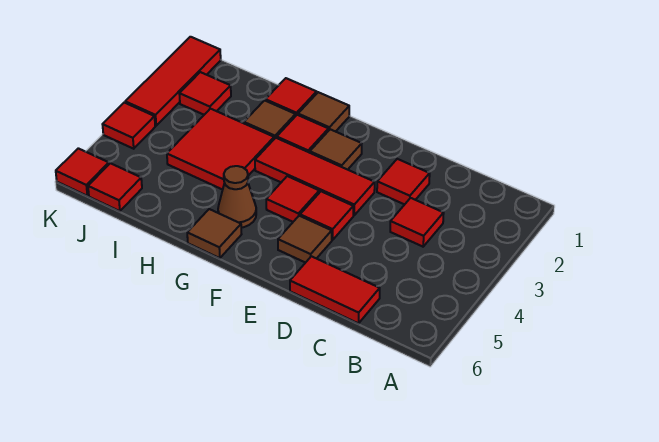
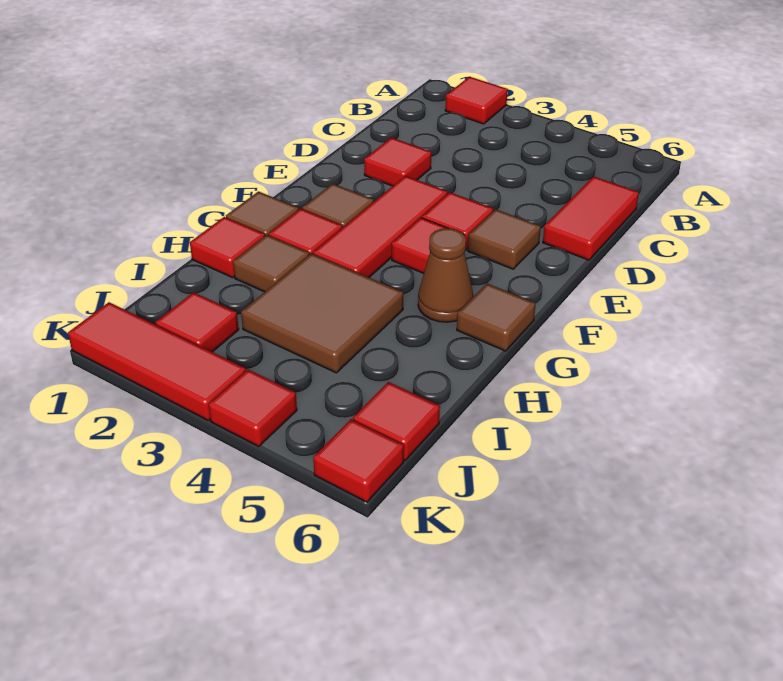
red tile C3 level 1 -> red tile A2 level 1
red tile H3:I4 level 1 -> brown tile H3:I4 level 1

